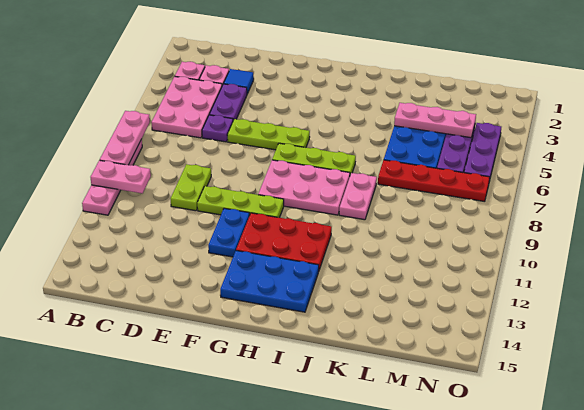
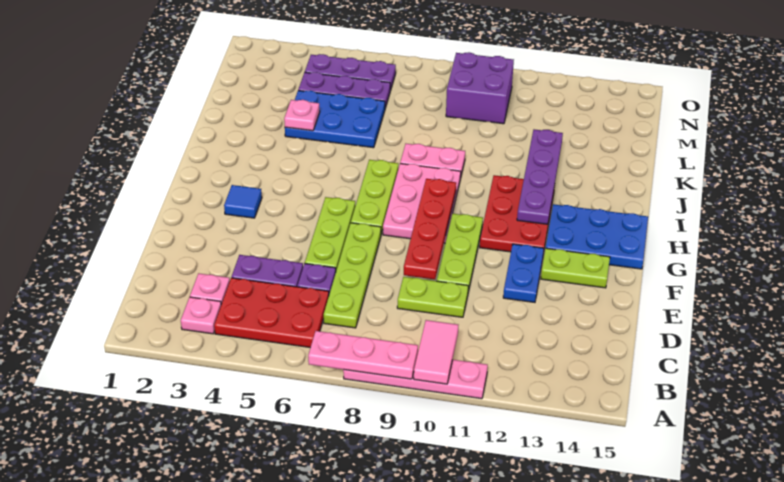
pink plate A10:B10 level 2 -> pink tile A10:B10 level 2
pink plate B4:C6 level 1 -> red plate B4:C6 level 1
none -> lime plate C7:F7 level 1
blue tile D3 level 1 -> blue tile G3 level 1
blue plate F11:F12 level 1 -> blue plate E12:F12 level 1
none -> lime plate F13:F14 level 1
blue plate G13:I14 level 1 -> blue plate G13:H15 level 1
none -> purple plate H12:K12 level 2
pink plate K4:M4 level 2 -> pink plate K4 level 2
red plate K7:N7 level 1 -> red plate E9:H9 level 2
none -> purple brick M9:N10 level 1

